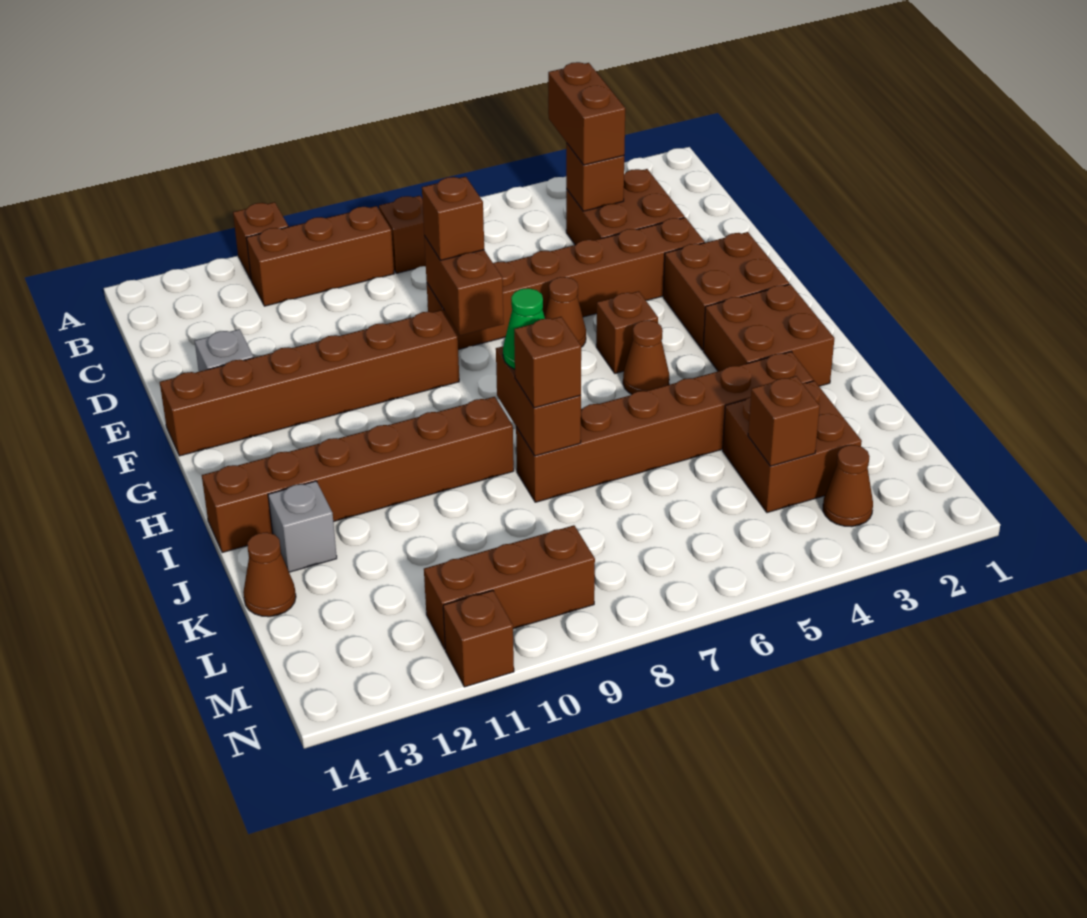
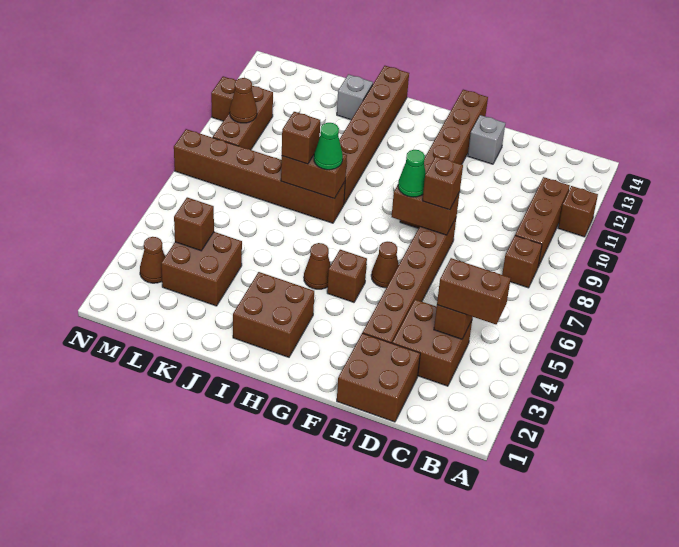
brown brick F2:G3 level 1 -> brown brick D1:E2 level 1
none -> green cone F8 level 3
brown brick J3:J8 level 1 -> brown brick I8:N8 level 1
brown cone K14 level 1 -> brown cone M10 level 2

